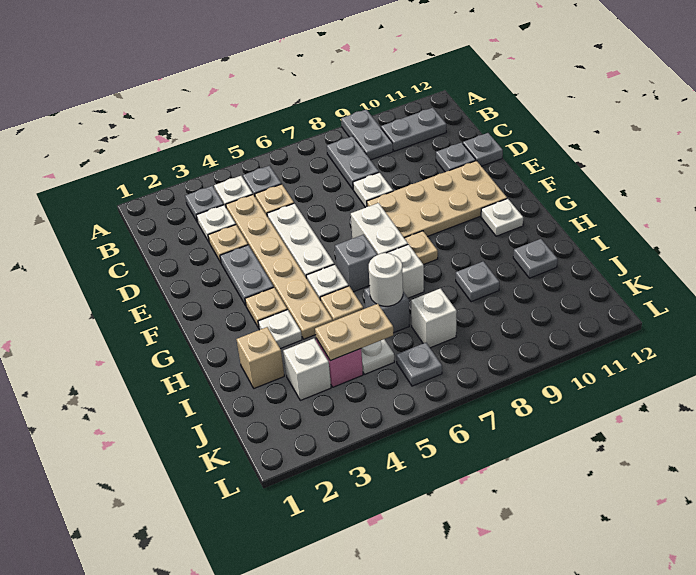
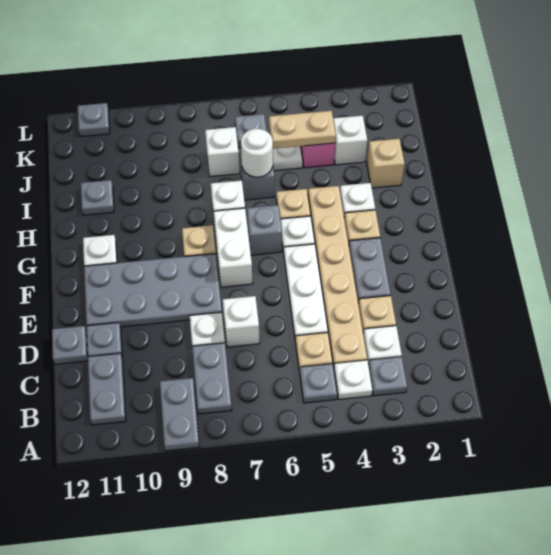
grey plate B10:B11 level 1 -> grey plate B11:C11 level 1
none -> white brick D7 level 1
tan plate E8:F11 level 1 -> grey plate E8:F11 level 1
grey plate I9 level 1 -> grey plate L11 level 1

